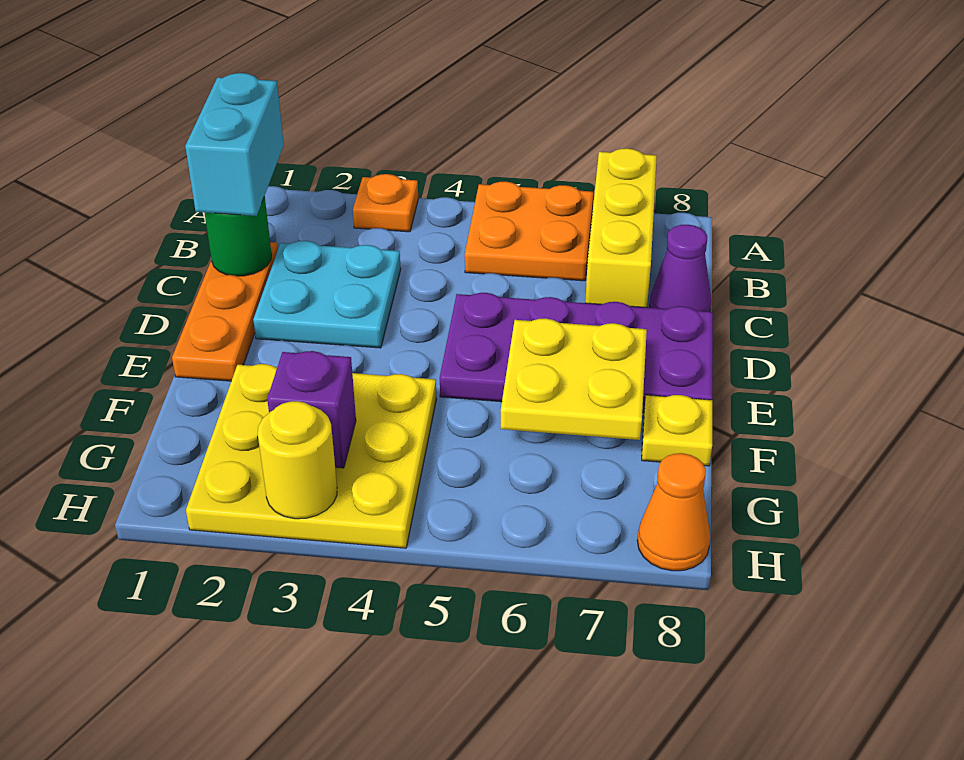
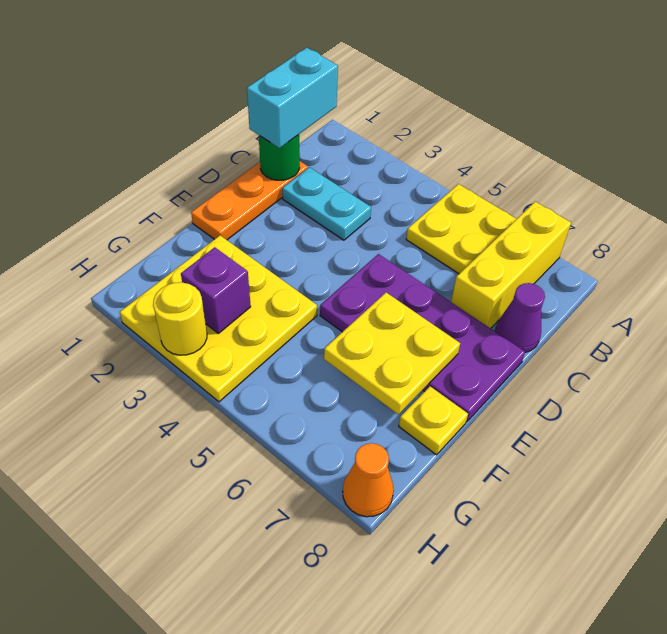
orange plate A3 level 1 -> none
orange plate A5:B6 level 1 -> yellow plate A5:B6 level 1
cyan plate C2:D3 level 1 -> cyan plate C2:C3 level 1

